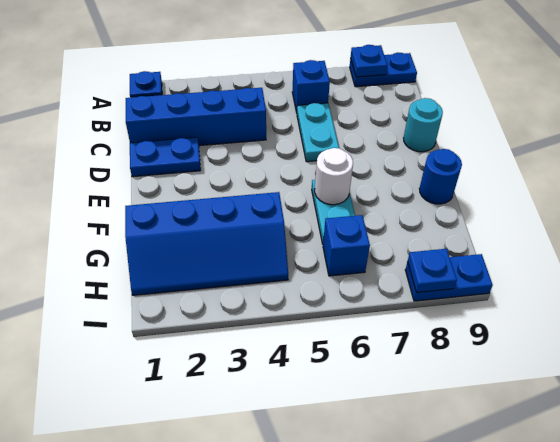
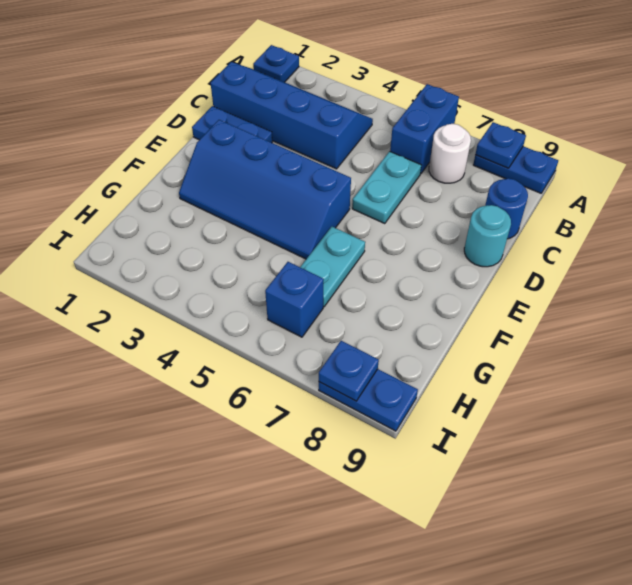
blue brick B6 level 1 -> blue brick A6:B6 level 1
white round brick F6 level 2 -> white round brick B7 level 1
blue round brick F9 level 1 -> blue round brick C9 level 1
blue slope G1:H4 level 1 top G -> blue slope E2:F5 level 1 top E

